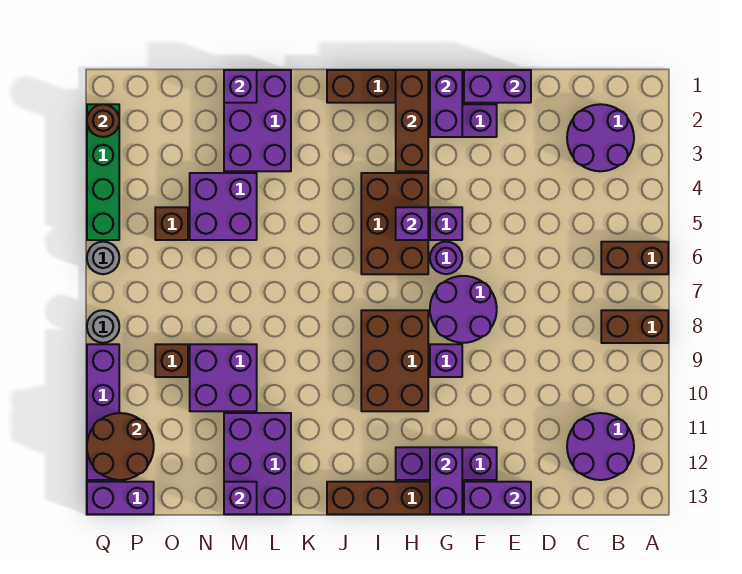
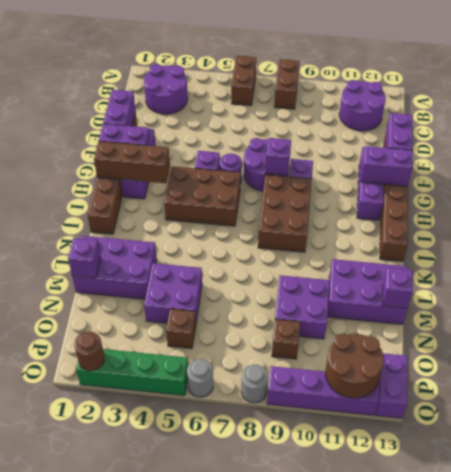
purple brick H5 level 2 -> purple brick G8 level 2
brown brick H8:I10 level 1 -> brown brick H8:J9 level 1

